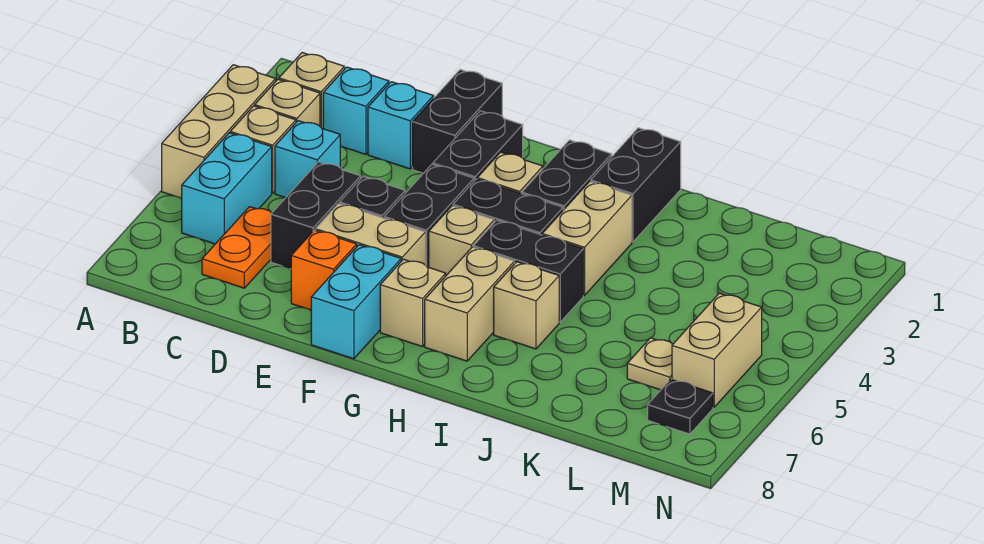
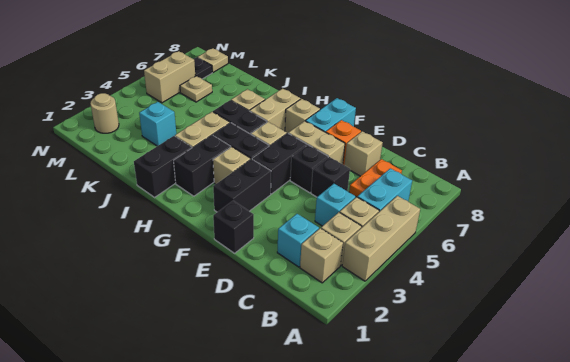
cyan brick D2 level 1 -> cyan brick K3 level 1
black brick D5:D6 level 1 -> black brick D5 level 1
none -> tan brick D7 level 1
black brick E1:E2 level 1 -> black brick E1 level 1
none -> tan round brick M2 level 1
none -> tan plate M8 level 1

